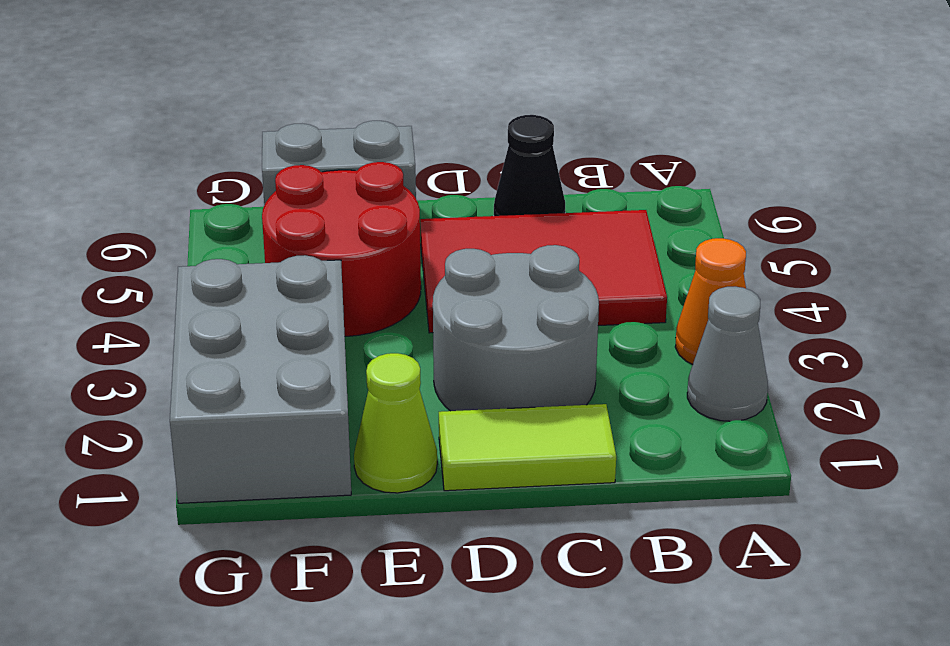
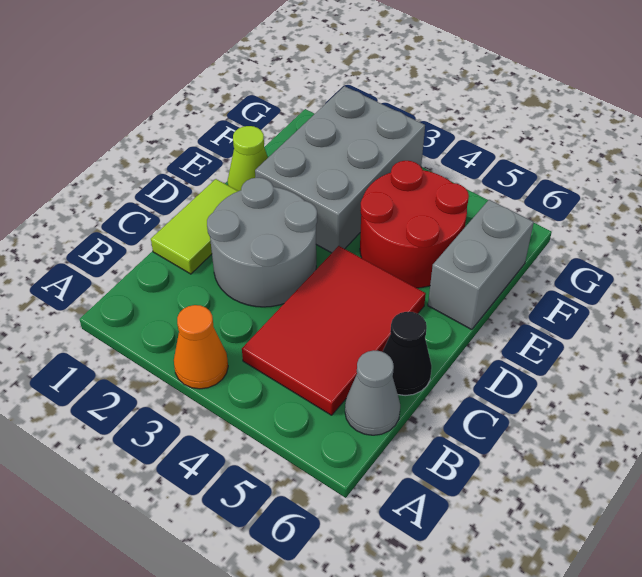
grey cone A2 level 1 -> grey cone B6 level 1
grey brick F1:G3 level 1 -> grey brick E2:G3 level 1

